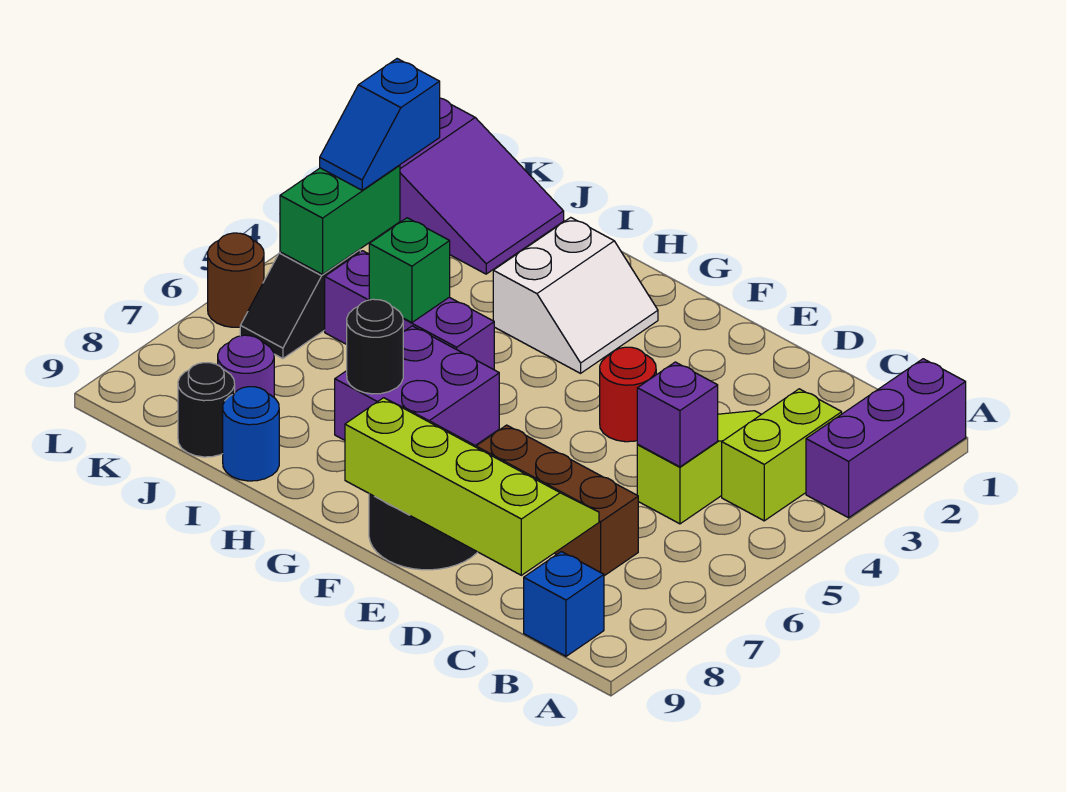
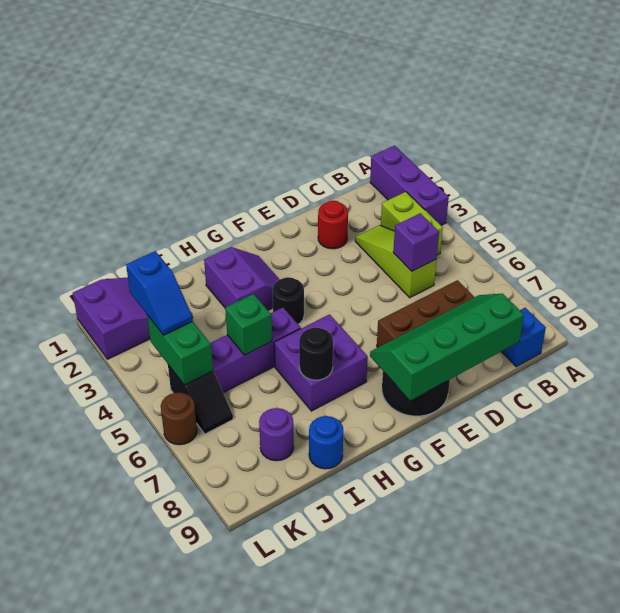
lime slope C8:F9 level 2 top 9 -> green slope C8:F9 level 2 top 9
red round brick E4 level 1 -> red round brick D2 level 1
white slope G2:H3 level 1 top H -> purple slope G2:H3 level 1 top H
black round brick J9 level 1 -> black round brick G4 level 1

